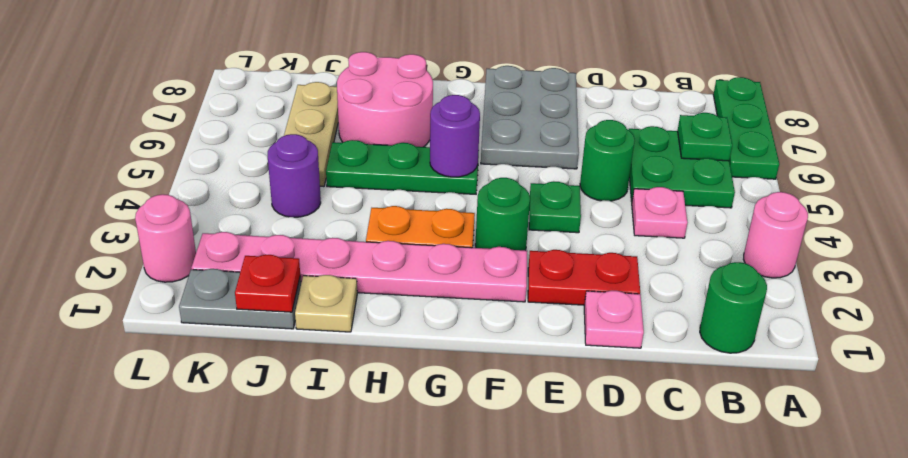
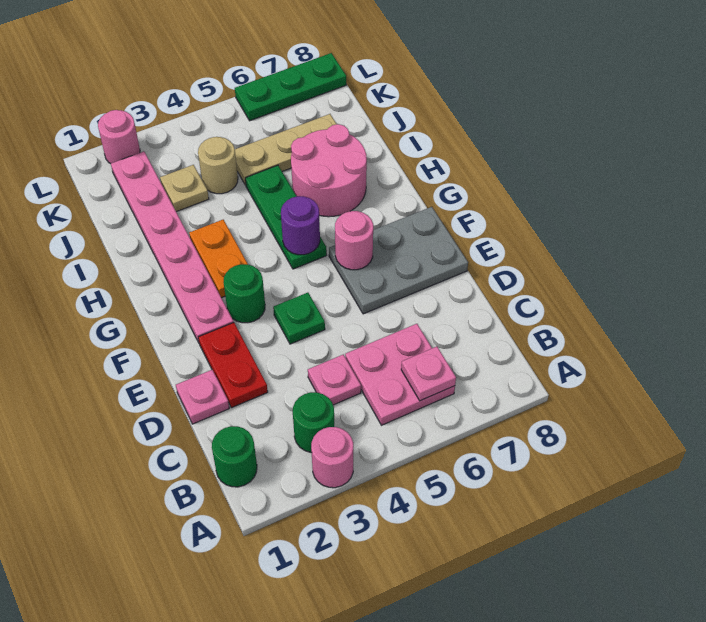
green plate A6:A8 level 1 -> green plate L6:L8 level 1
green plate B5:C6 level 1 -> pink plate B5:C6 level 1
green plate B6 level 2 -> pink plate B6 level 2
green round brick D5 level 1 -> green round brick B3 level 1
none -> pink round brick F6 level 2
tan plate I1 level 1 -> tan plate J3 level 1
grey plate J1:K1 level 1 -> none
red plate J1 level 2 -> none
purple round brick J4 level 1 -> tan round brick J4 level 1

